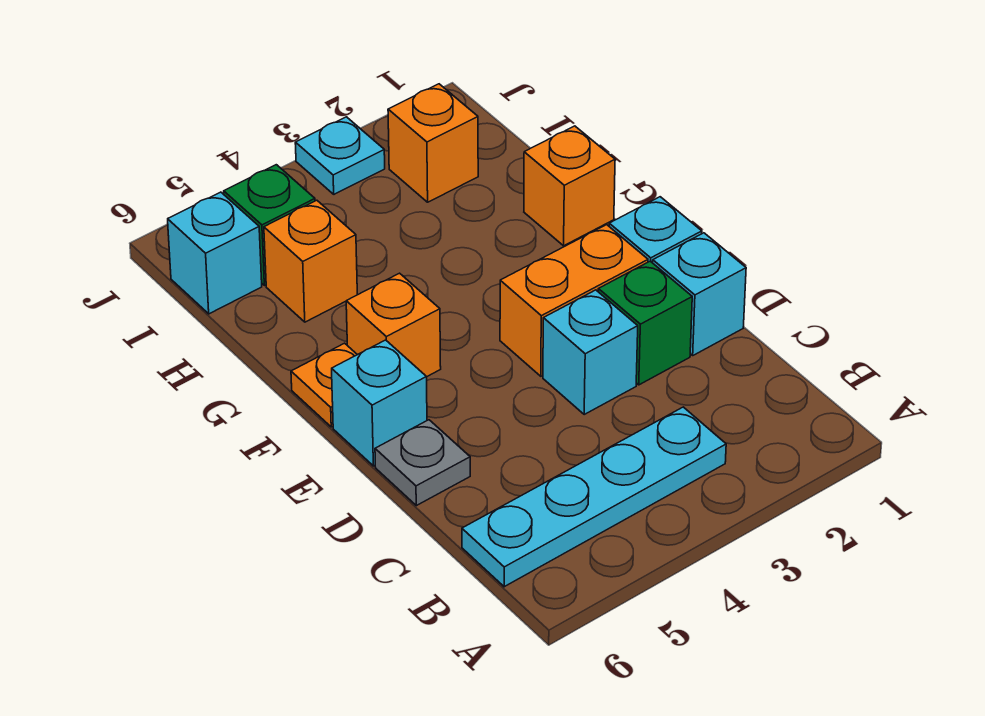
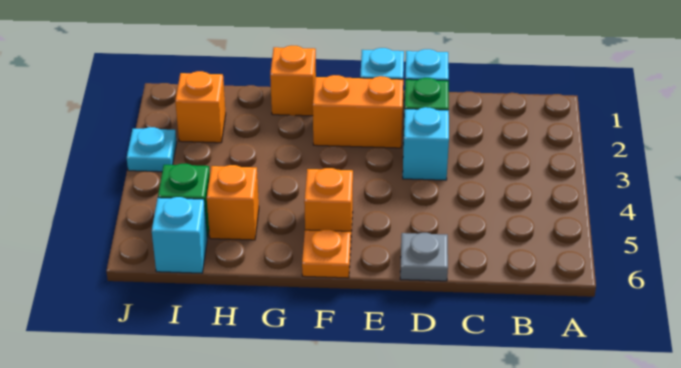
cyan plate B3:B6 level 1 -> none
orange brick E2:E3 level 1 -> orange brick E2:F2 level 1
cyan brick E6 level 1 -> none

